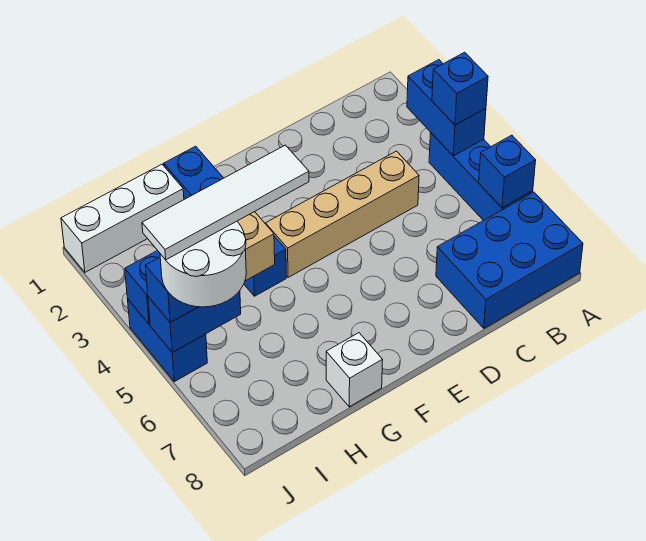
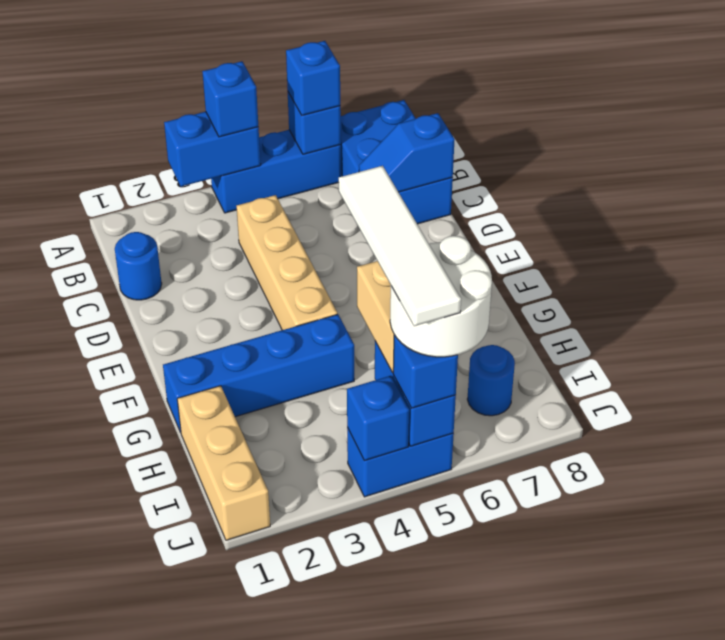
none -> blue brick A6 level 3
none -> blue round brick C1 level 1
none -> blue slope C7:C8 level 2 top 8
white brick G8 level 1 -> none
white brick H1:J1 level 1 -> tan brick H1:J1 level 1
none -> blue round brick I7 level 1

